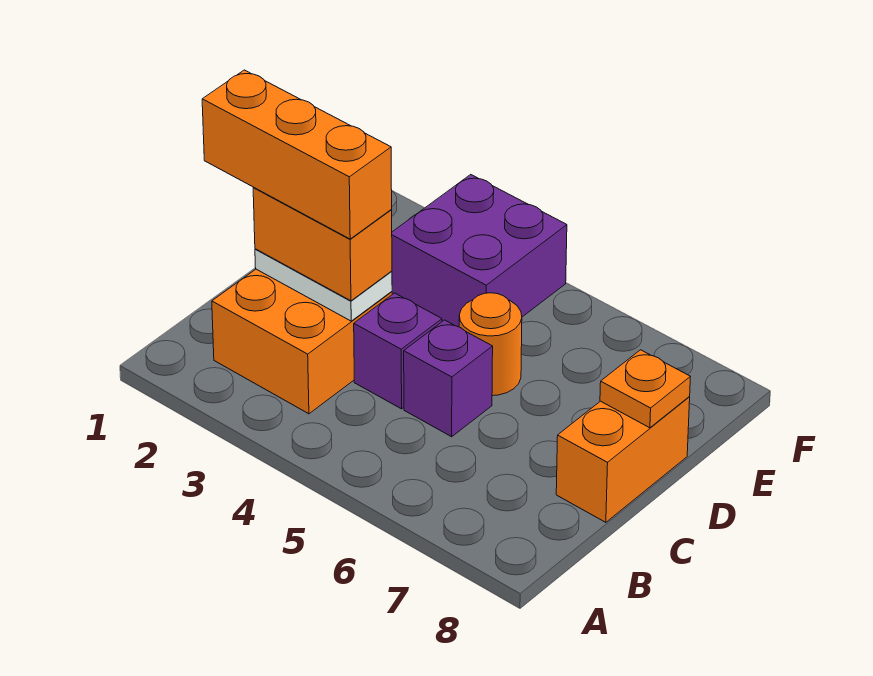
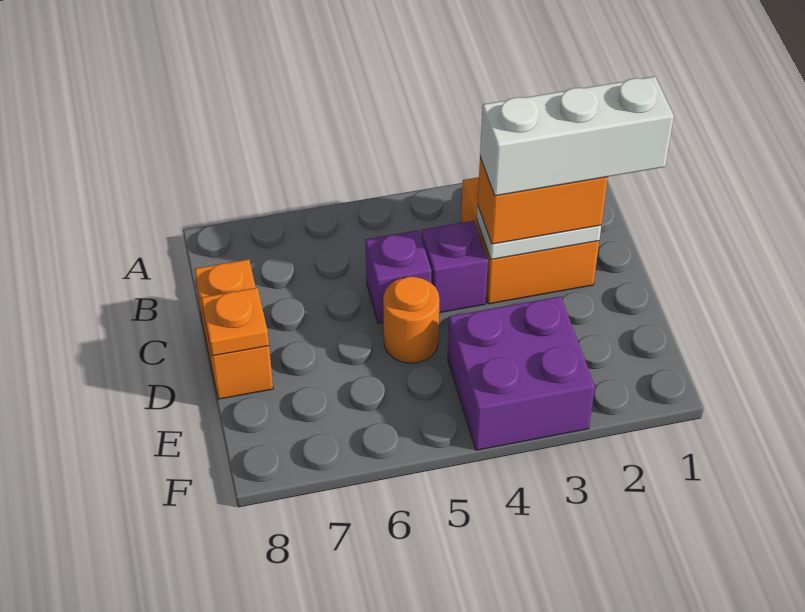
orange brick C1:C3 level 4 -> white brick C1:C3 level 4

